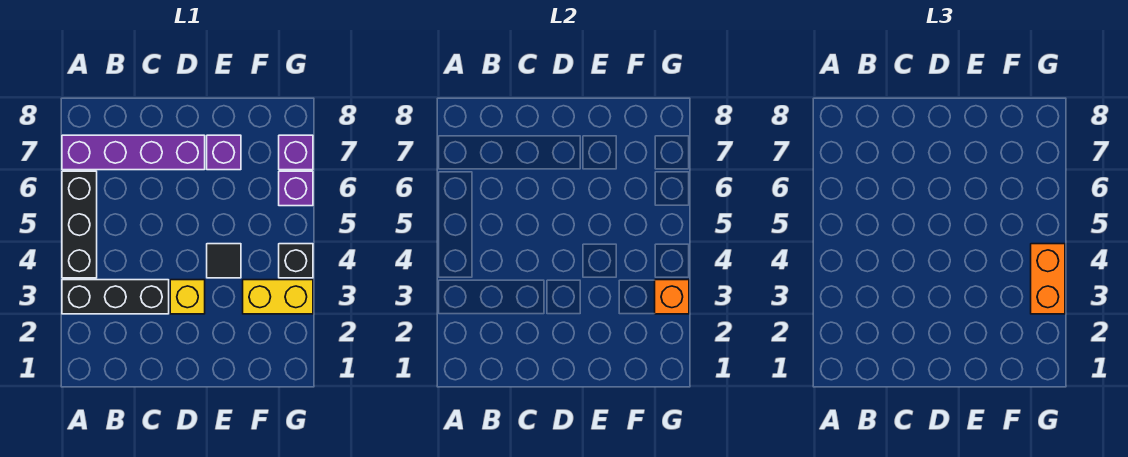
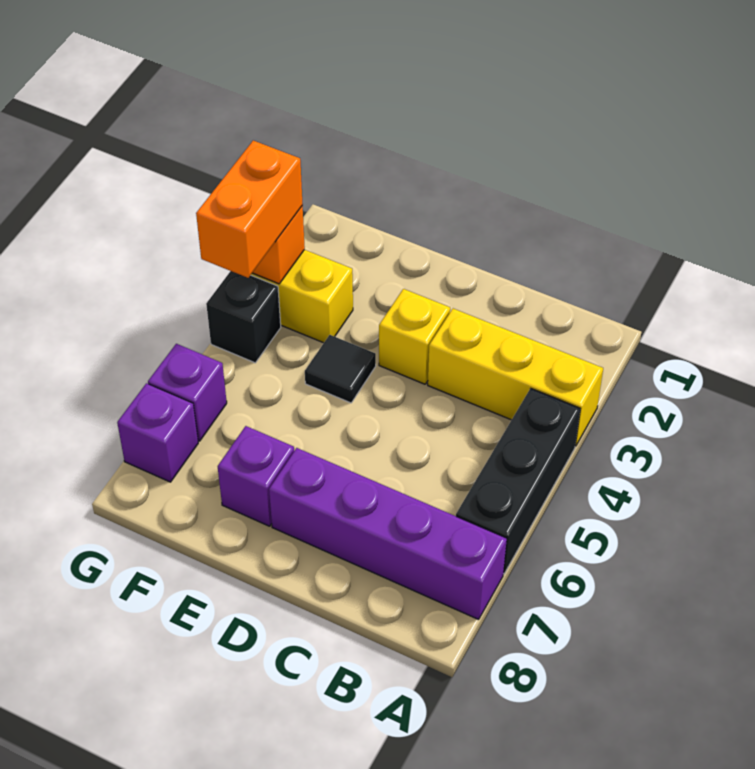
black brick A3:C3 level 1 -> yellow brick A3:C3 level 1

